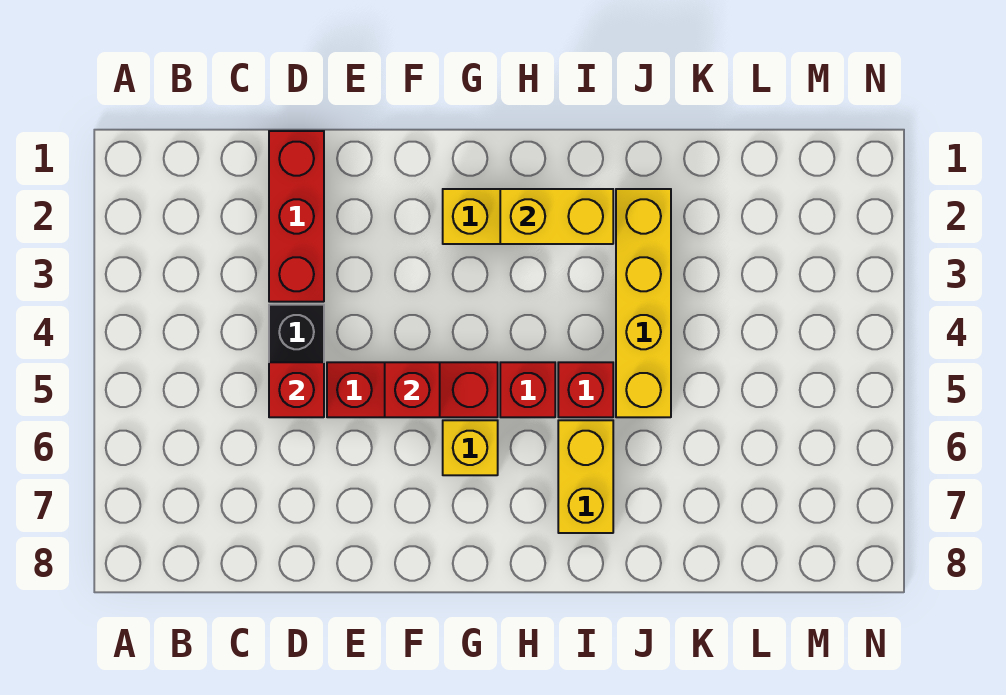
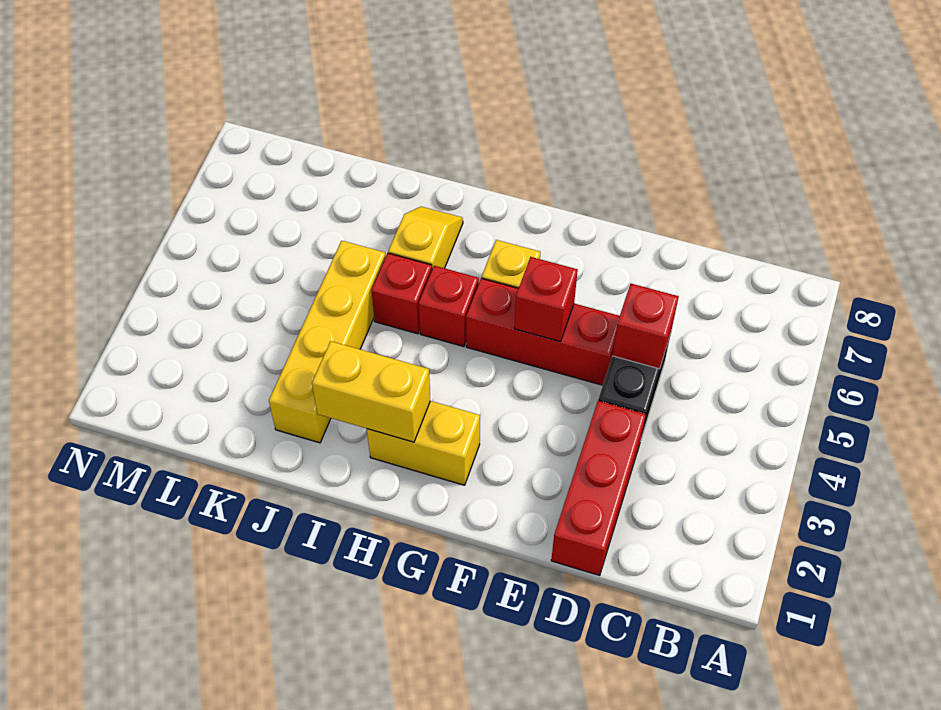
yellow brick I6:I7 level 1 -> yellow slope I6:I7 level 1 top 6

